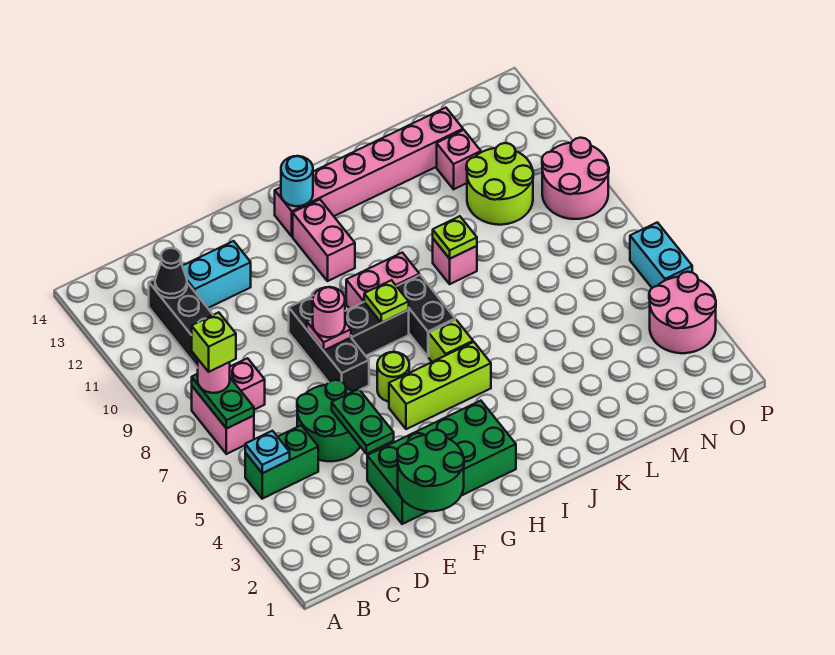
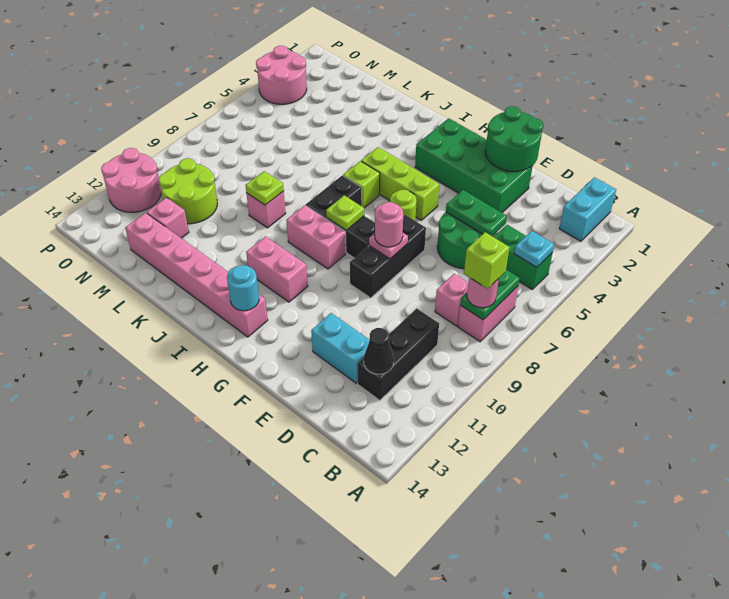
green plate E4:E5 level 2 -> green plate D5:E5 level 2
pink brick H11:H12 level 1 -> pink brick H11:I11 level 1
pink round brick O9:P10 level 1 -> pink round brick O11:P12 level 1
cyan brick P5:P6 level 1 -> cyan brick B1:B2 level 1

